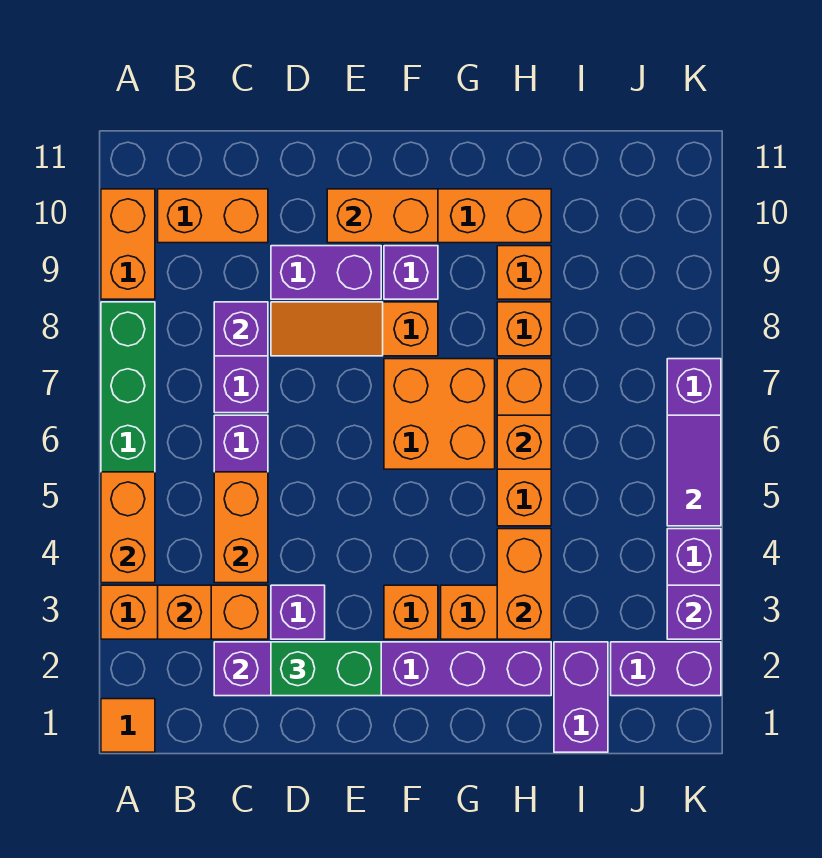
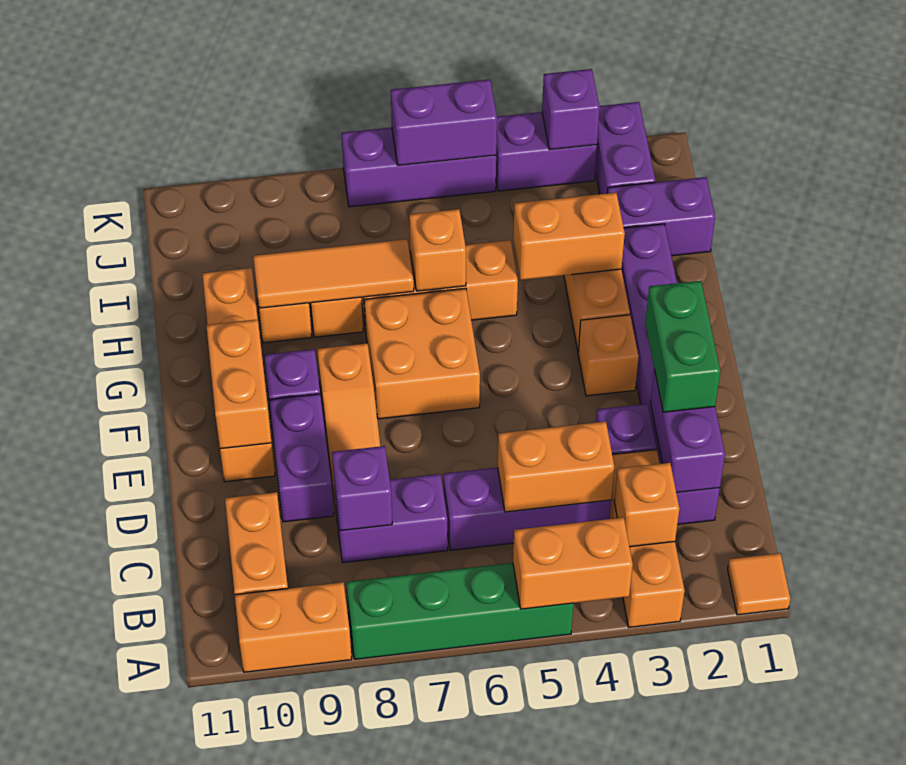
none -> orange tile H7:H9 level 2
purple tile K5:K6 level 2 -> purple brick K5:K6 level 2

